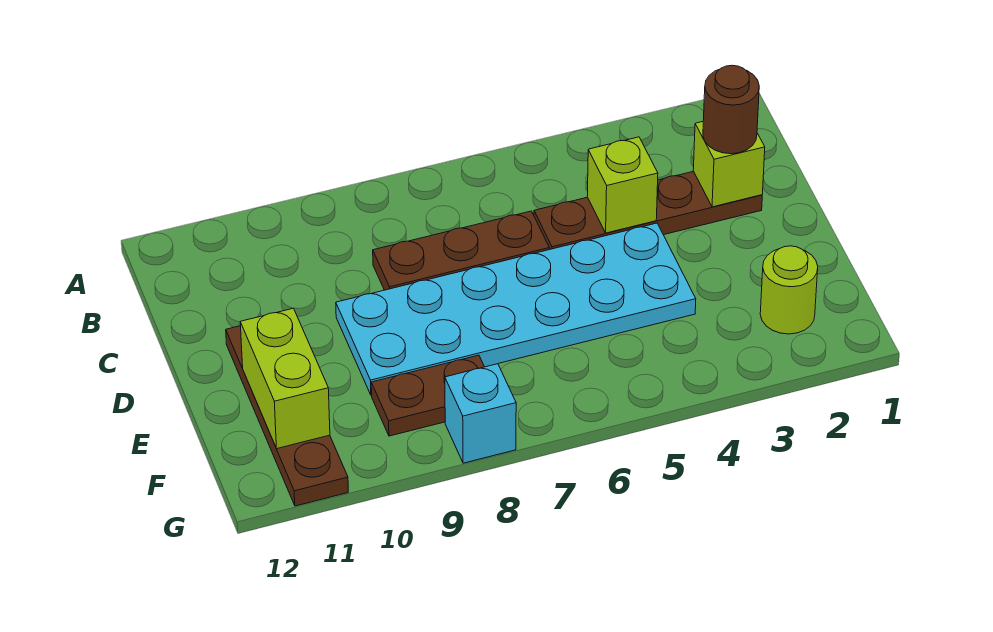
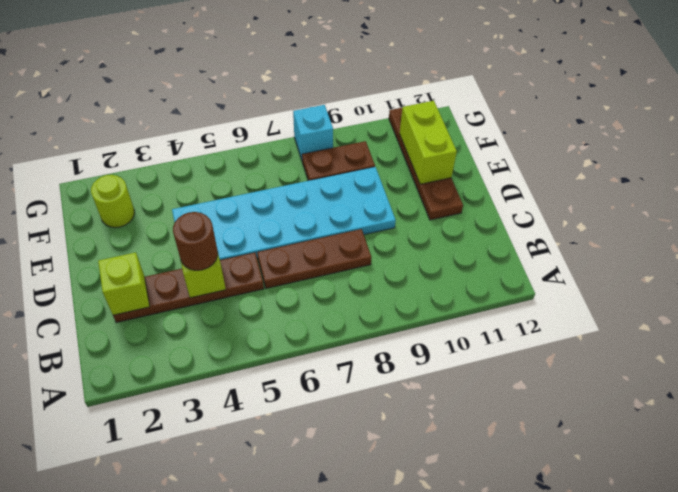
brown round brick C2 level 3 -> brown round brick C4 level 3

